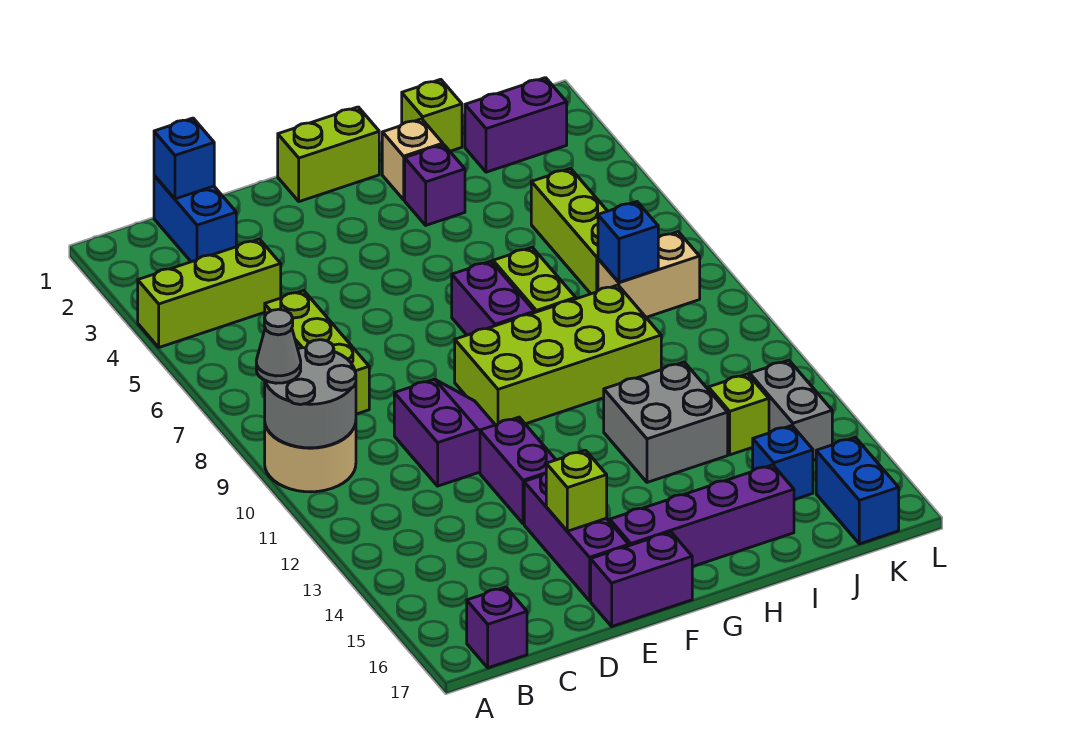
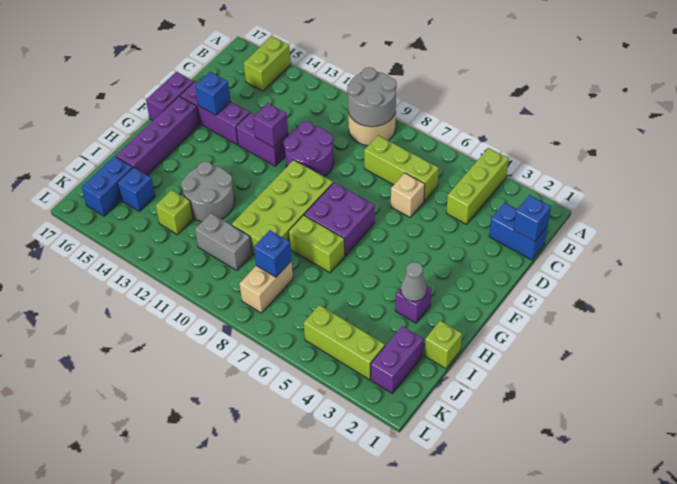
grey cone A9 level 3 -> grey cone H3 level 2
purple brick B17 level 1 -> purple brick E12 level 2
purple slope D10:E11 level 1 top D -> purple round brick D10:E11 level 1
lime brick E15 level 2 -> blue brick E15 level 2
lime brick F1:G1 level 1 -> lime brick A15:B15 level 1
purple brick G7:G8 level 1 -> purple brick F7:G8 level 1
tan brick H2 level 1 -> tan brick D6 level 1
grey brick H12:I13 level 1 -> grey round brick H12:I13 level 1
lime brick J5:J7 level 1 -> lime brick K3:K5 level 1
grey brick K13:K14 level 1 -> grey brick J10:J11 level 1
blue brick K16:K17 level 1 -> blue brick J16:K16 level 1

